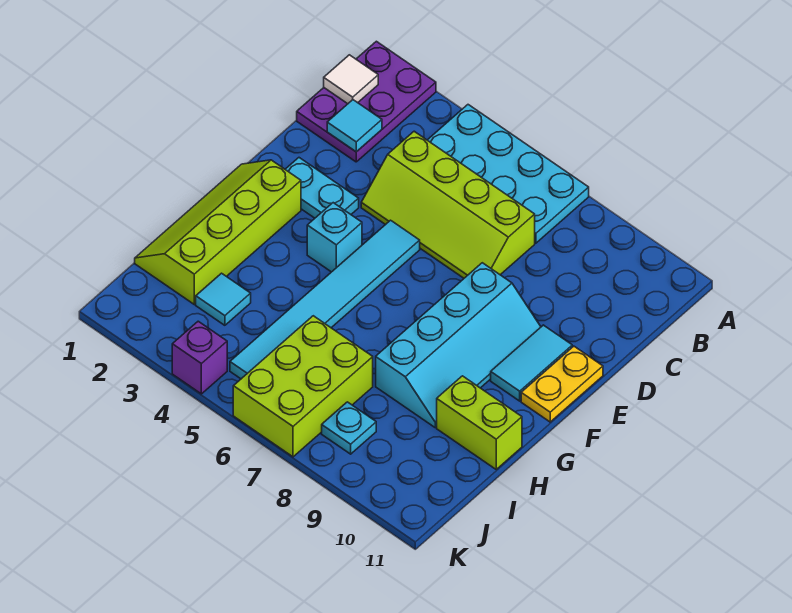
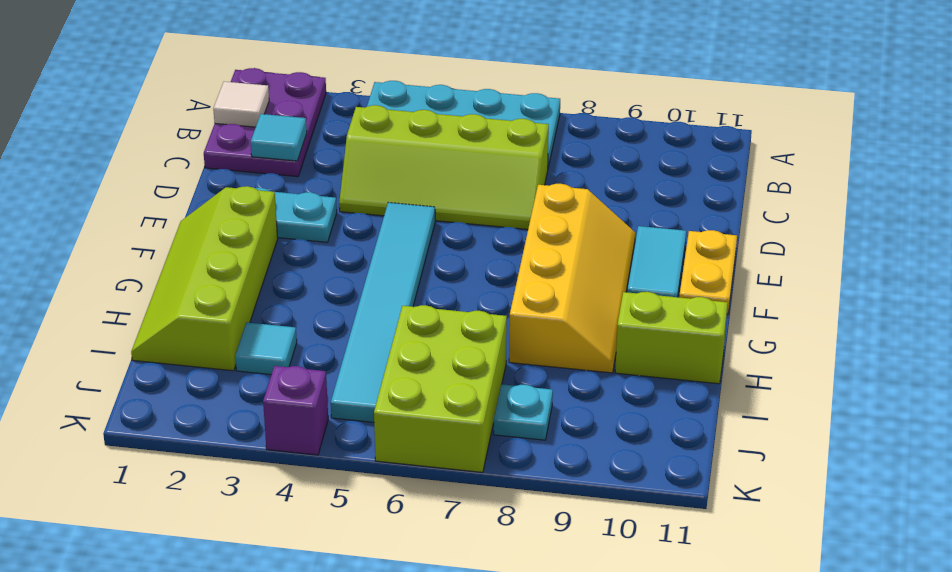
cyan slope E8:H9 level 1 top 8 -> yellow slope E8:H9 level 1 top 8
cyan brick F4 level 1 -> none

